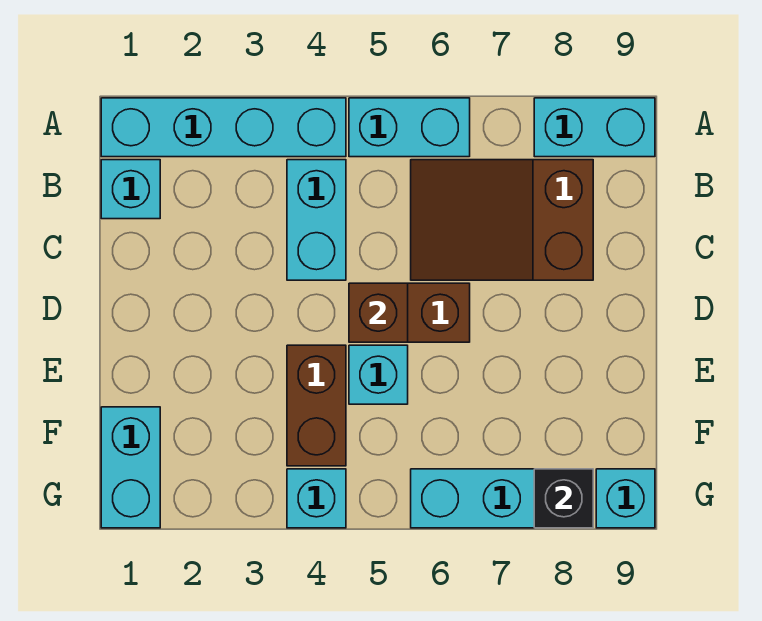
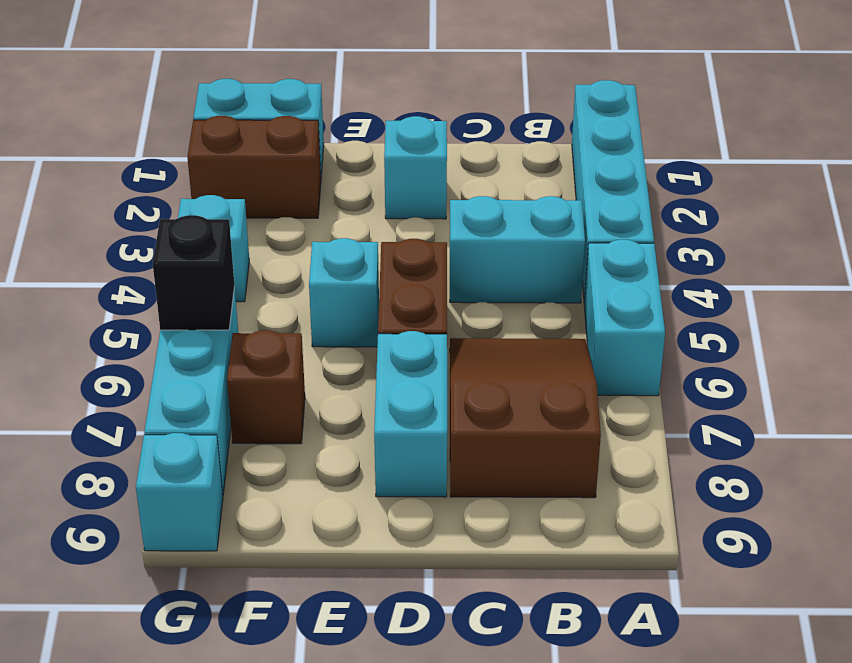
cyan brick A8:A9 level 1 -> cyan brick D7:D8 level 1
cyan brick B1 level 1 -> cyan brick D2 level 1
brown brick D5 level 2 -> brown brick F7 level 1
brown brick E4:F4 level 1 -> brown brick F2:G2 level 1
black brick G8 level 2 -> black brick G6 level 2

